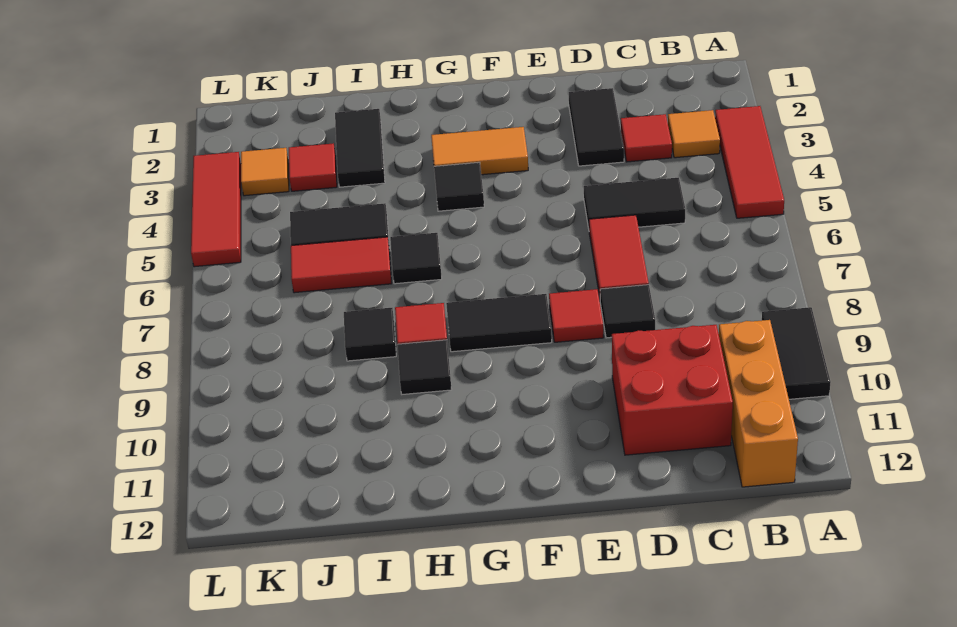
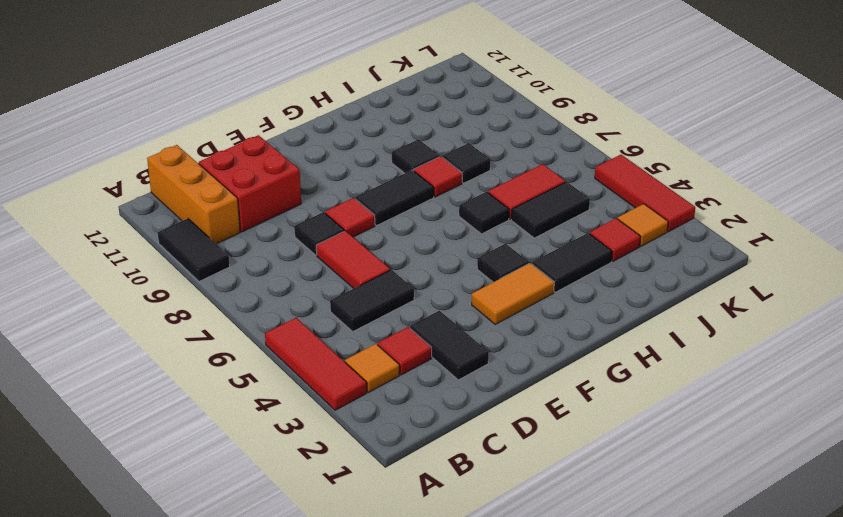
black tile I2:I3 level 1 -> black tile H3:I3 level 1

